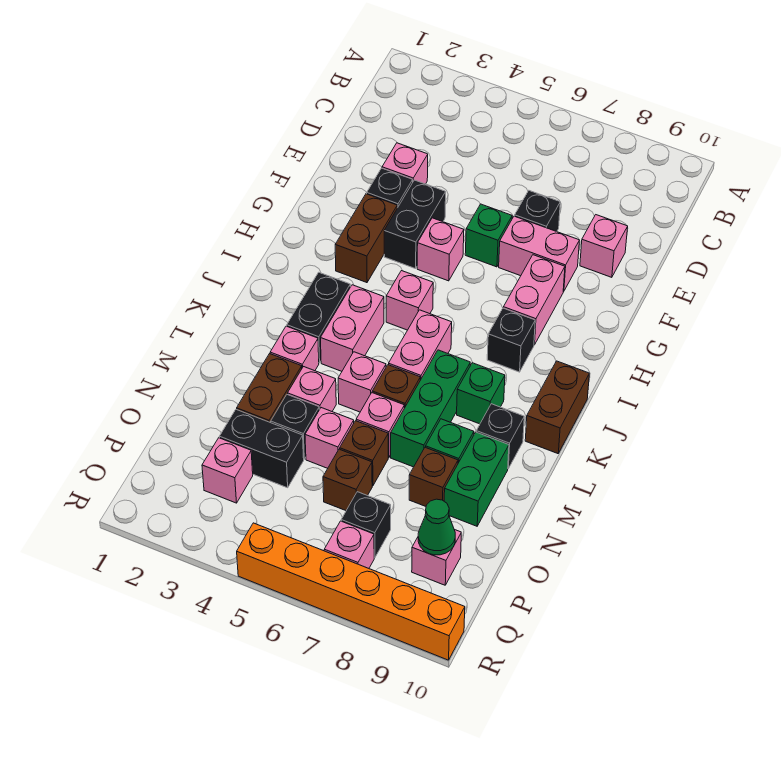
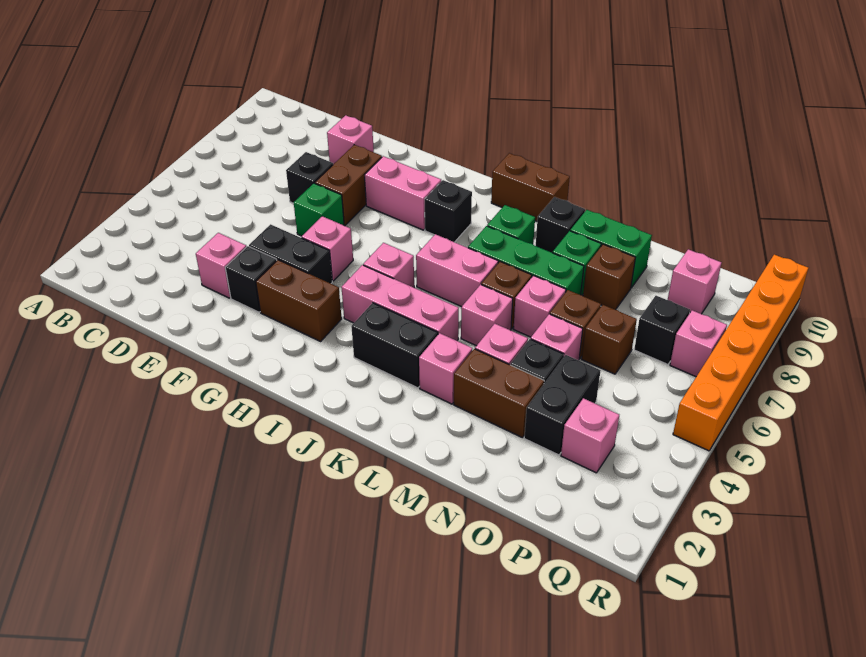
pink brick F7:F8 level 1 -> brown brick F7:F8 level 1
pink brick J4:K4 level 1 -> pink brick I4:K4 level 1
green cone P9 level 2 -> none

